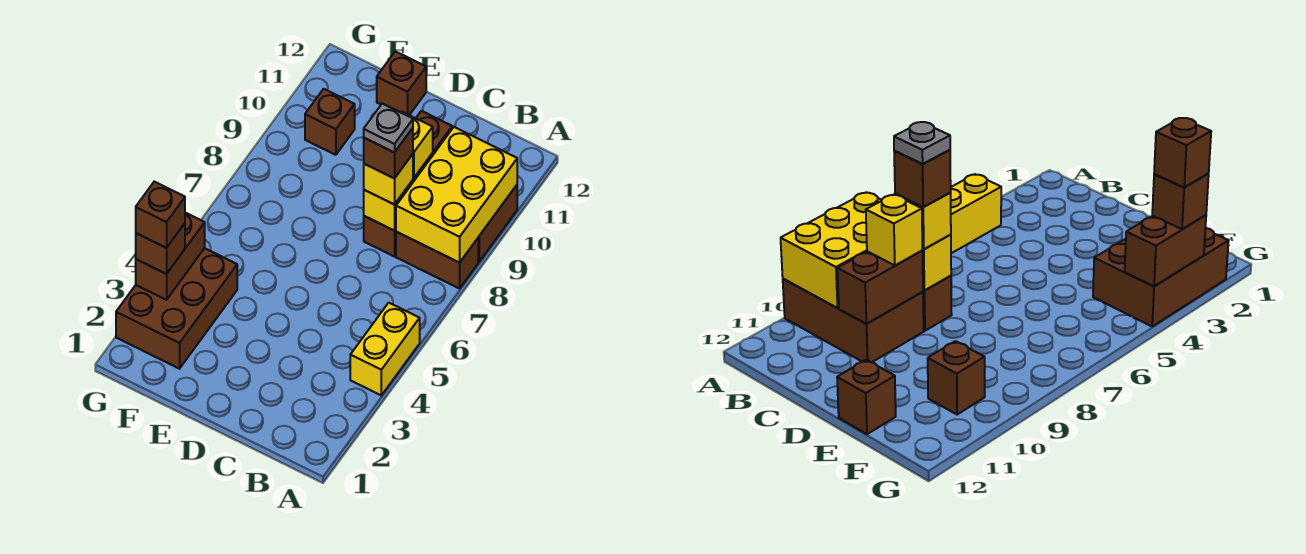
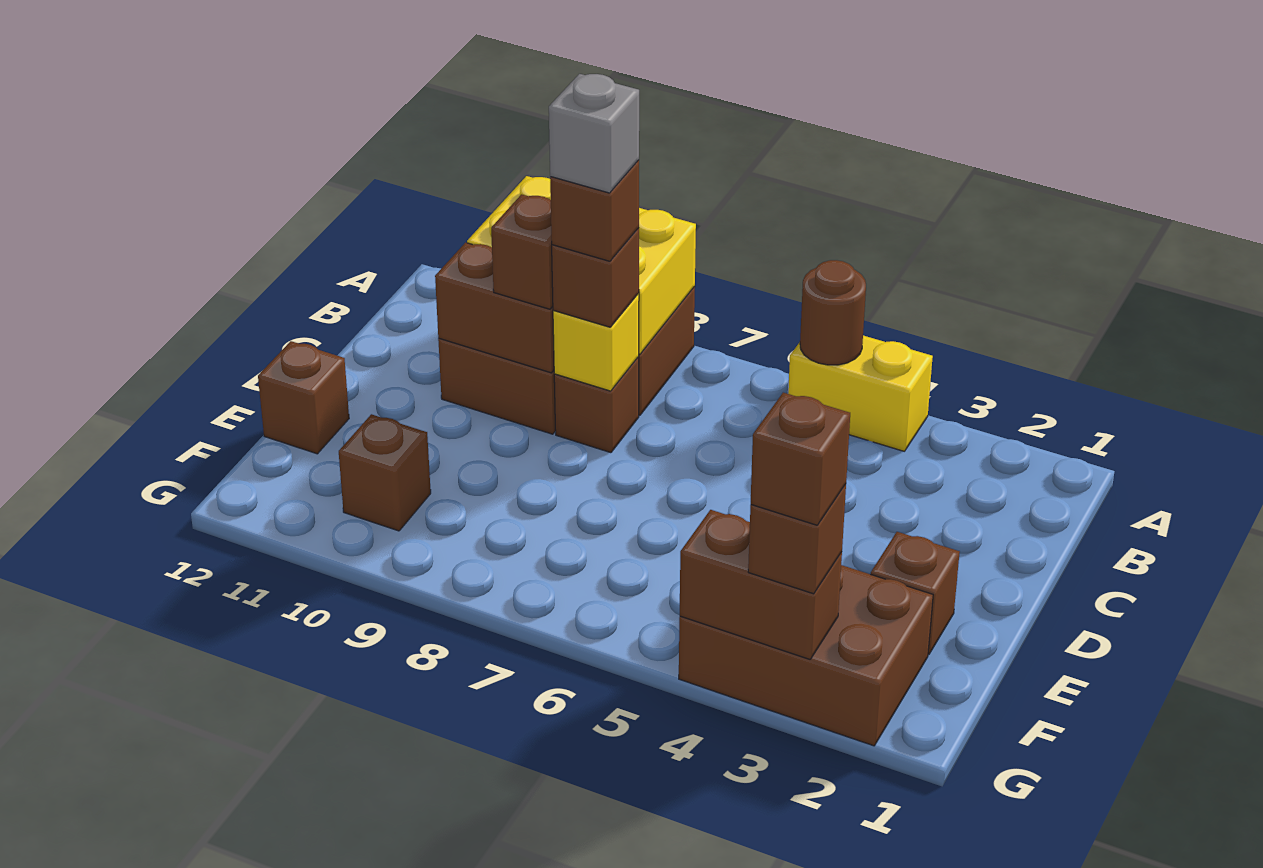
none -> brown round brick A5 level 2
yellow brick C8 level 3 -> brown brick C8 level 3
grey plate C8 level 5 -> grey brick C8 level 5
yellow brick C9 level 3 -> brown brick C9 level 3
none -> brown brick E2 level 1

